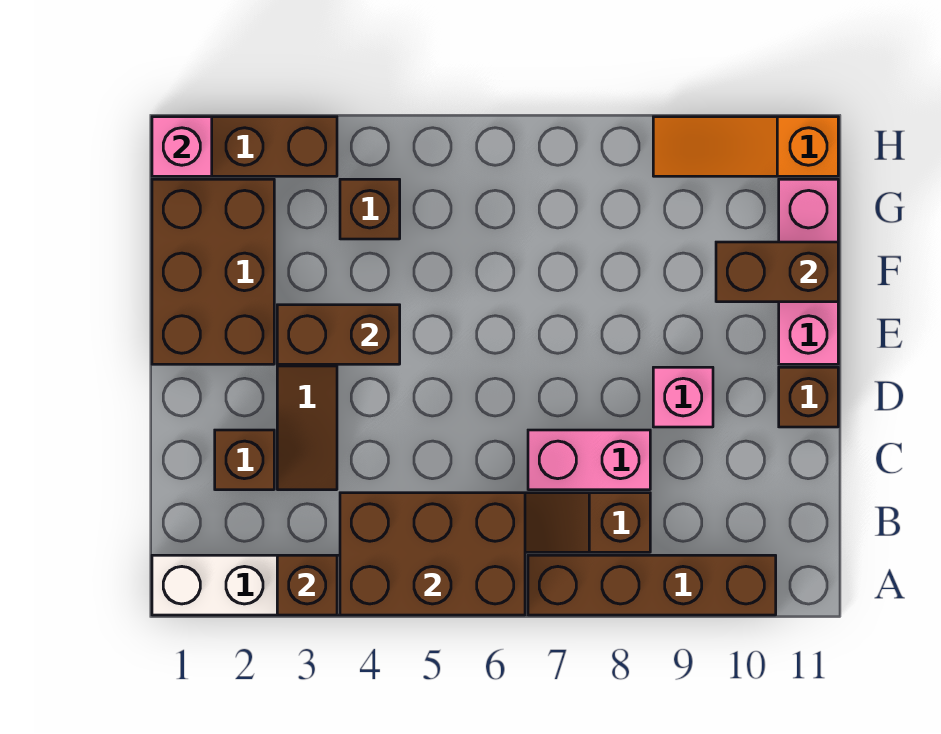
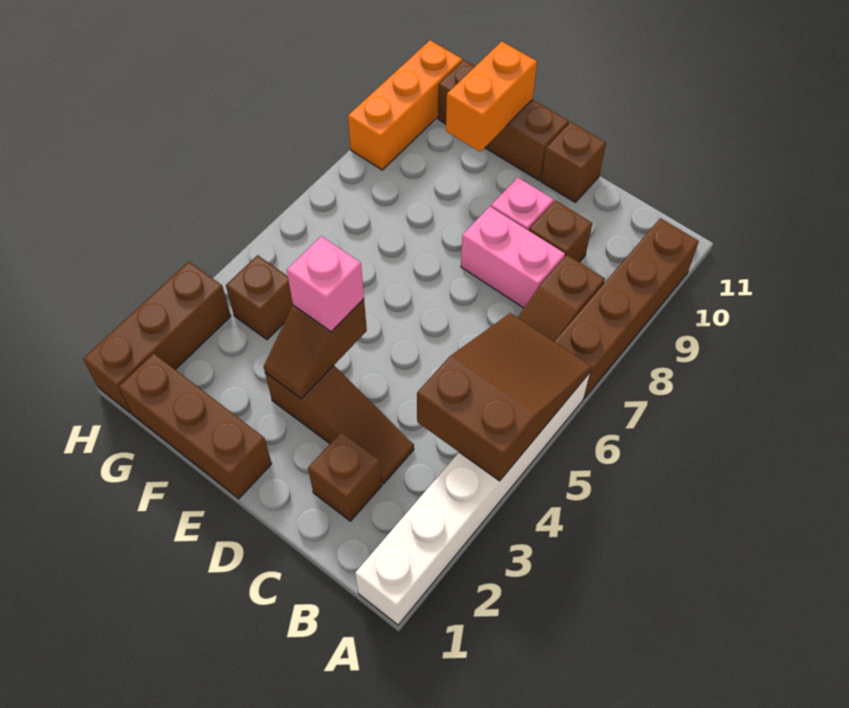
brown brick A3 level 2 -> brown brick C9 level 1
brown brick A4:B6 level 2 -> brown slope A4:B6 level 2 top 4
pink brick C7:C8 level 1 -> pink brick C8:D8 level 1
brown brick E1:G2 level 1 -> brown brick E1:G1 level 1
brown brick E3:E4 level 2 -> brown slope E3:E4 level 2 top 4
pink brick E11:G11 level 1 -> brown brick E11:G11 level 1
brown brick F10:F11 level 2 -> orange brick F10:F11 level 2
pink brick H1 level 2 -> pink brick E4 level 3
orange slope H9:H11 level 1 top 11 -> orange brick H9:H11 level 1

